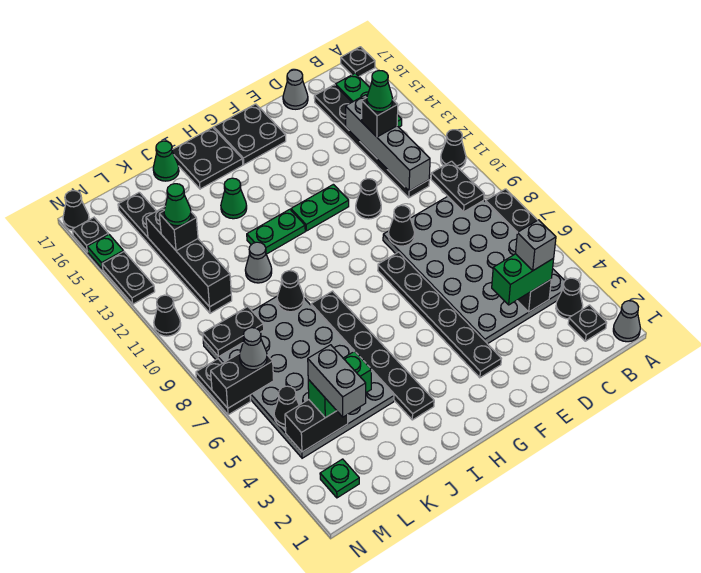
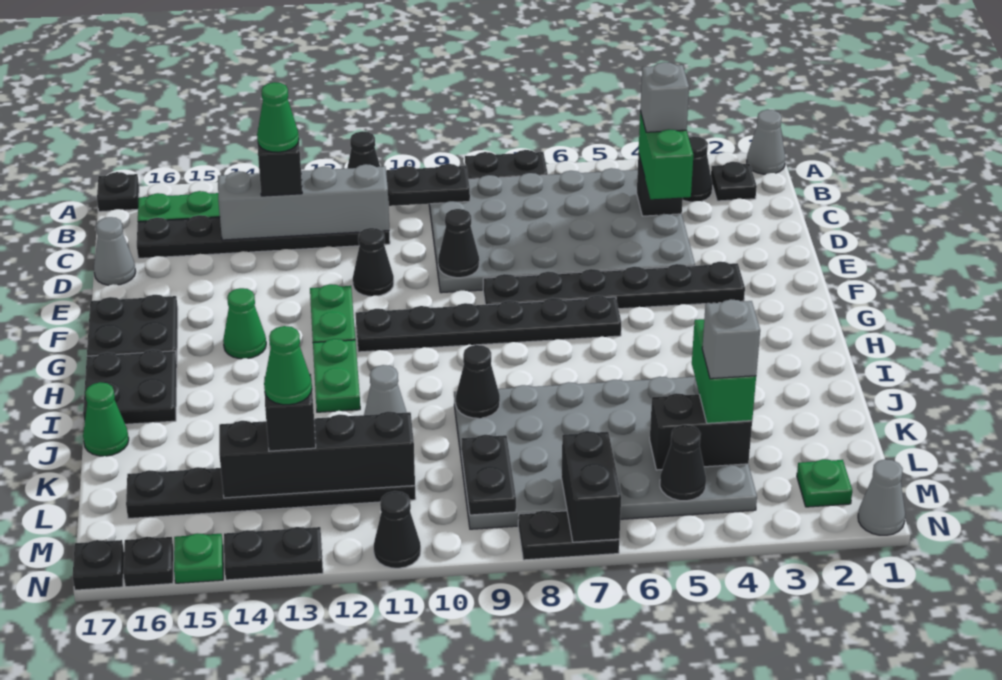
black plate I3:I8 level 1 -> black plate G6:G11 level 1
green cone I14 level 1 -> green cone G14 level 1
grey brick L3:L4 level 4 -> grey brick L4 level 4
black brick L4:M4 level 2 -> black brick L4:L5 level 2
grey cone M7 level 3 -> grey cone N1 level 1
black cone N17 level 1 -> black plate N17 level 1

